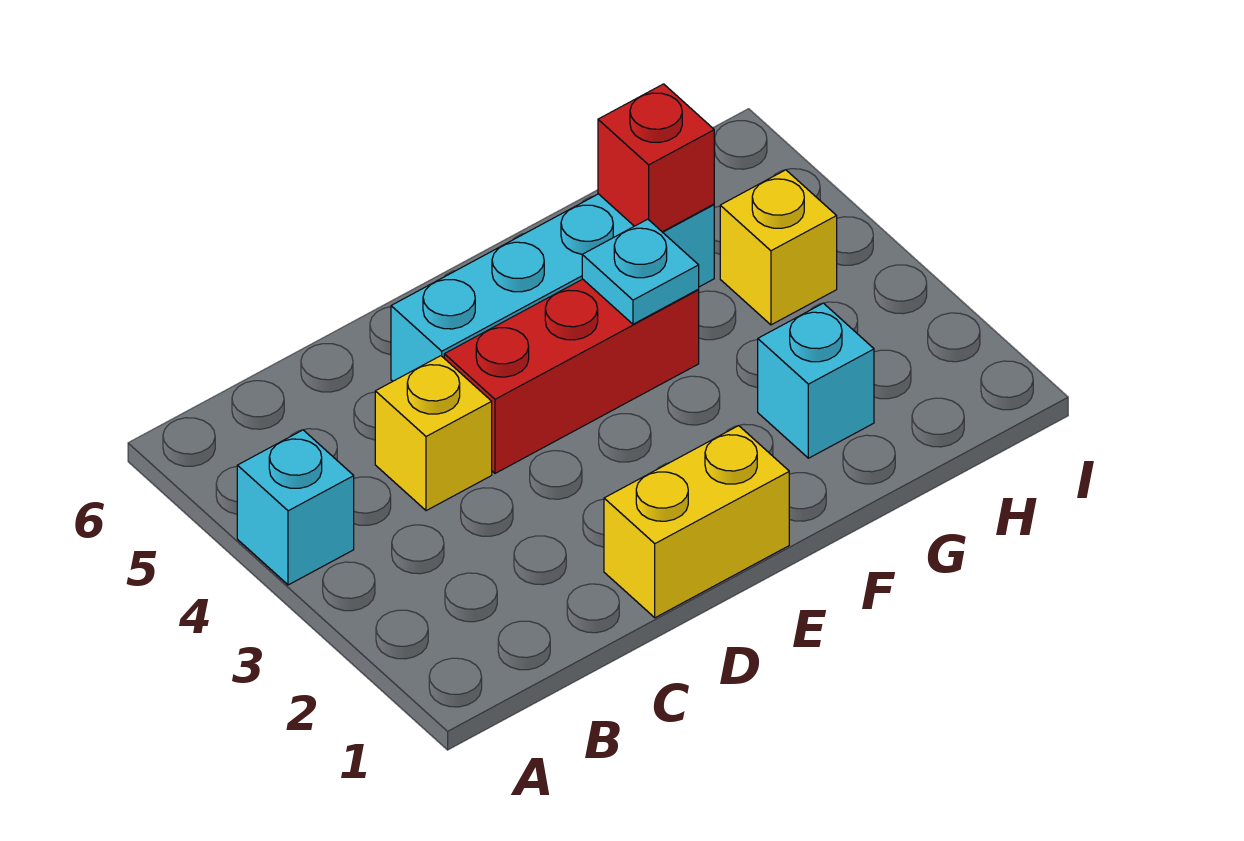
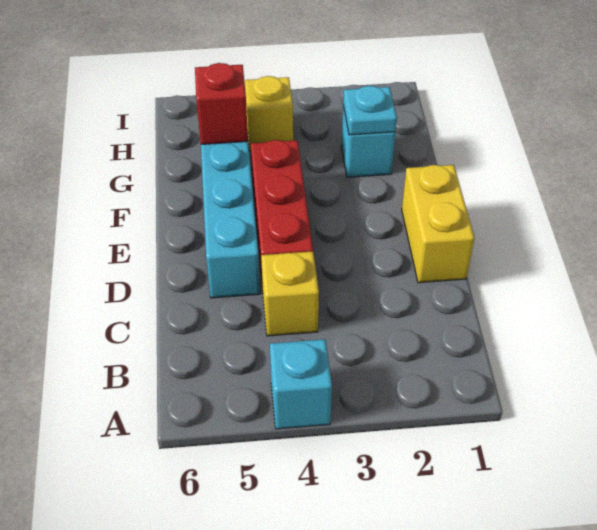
cyan plate F4 level 2 -> cyan plate G2 level 2

